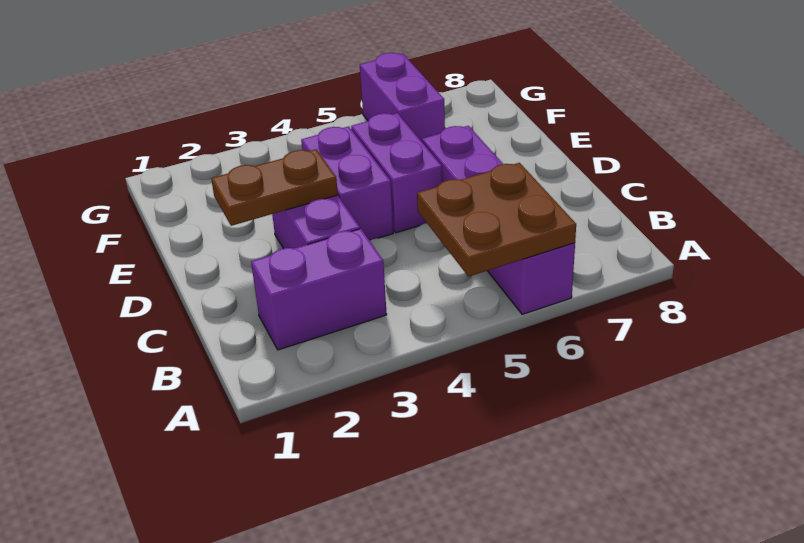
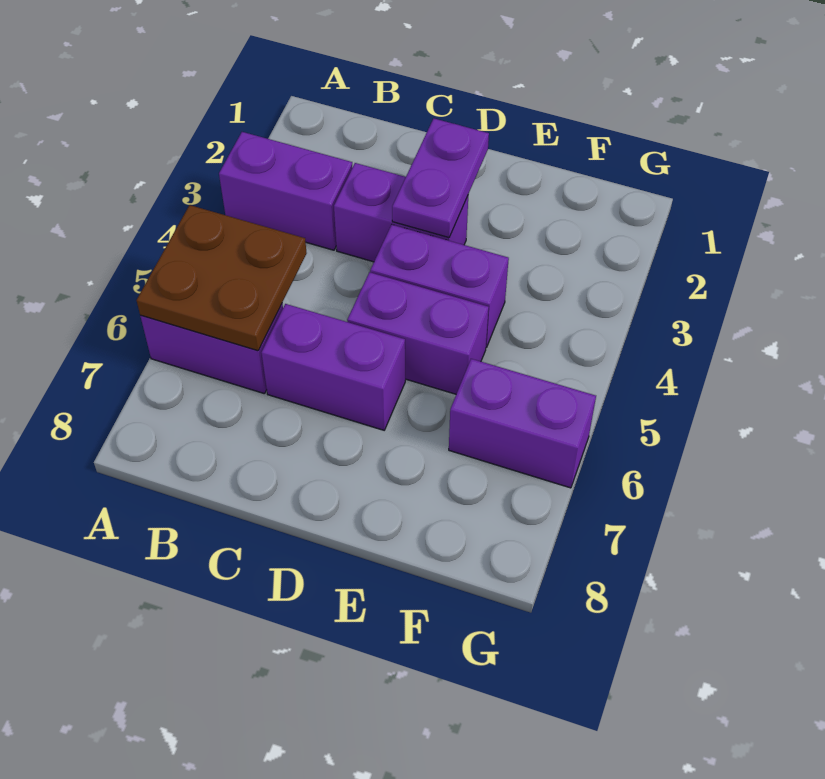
purple brick B2:B3 level 1 -> purple brick A3:B3 level 1
brown plate D2:D3 level 2 -> purple plate D2:D3 level 2

